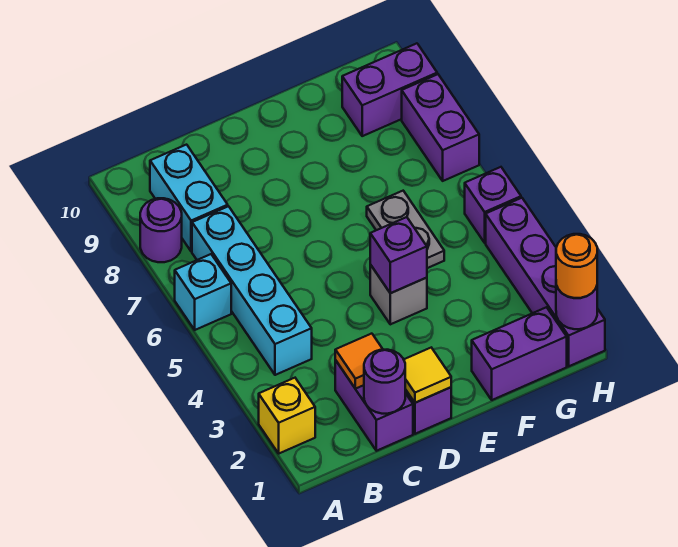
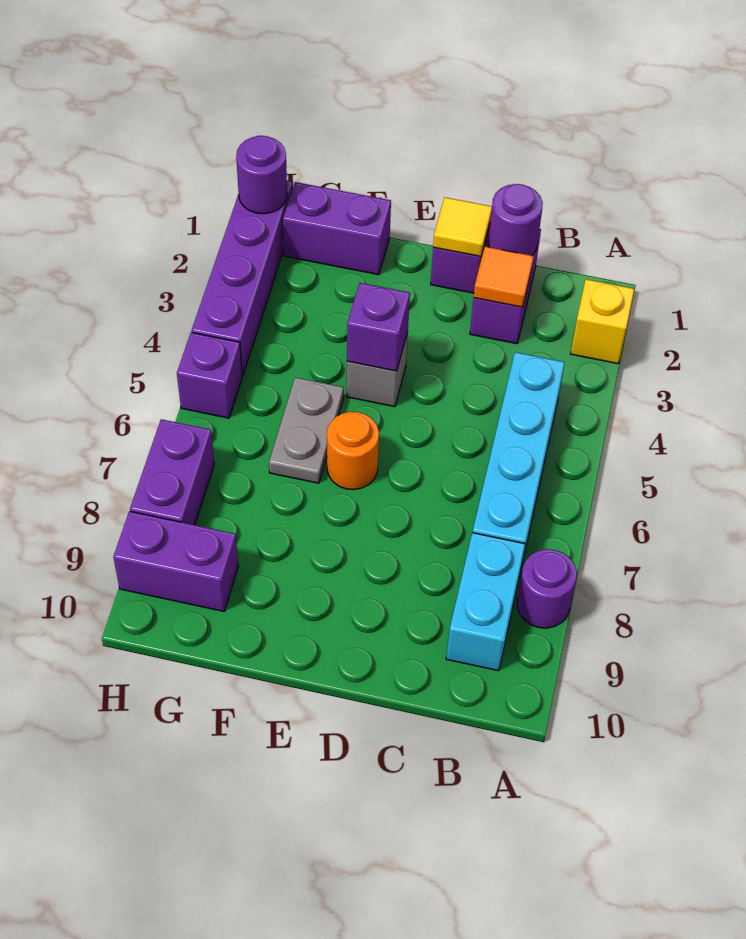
cyan brick A6 level 1 -> none
orange round brick H1 level 3 -> orange round brick E6 level 1

